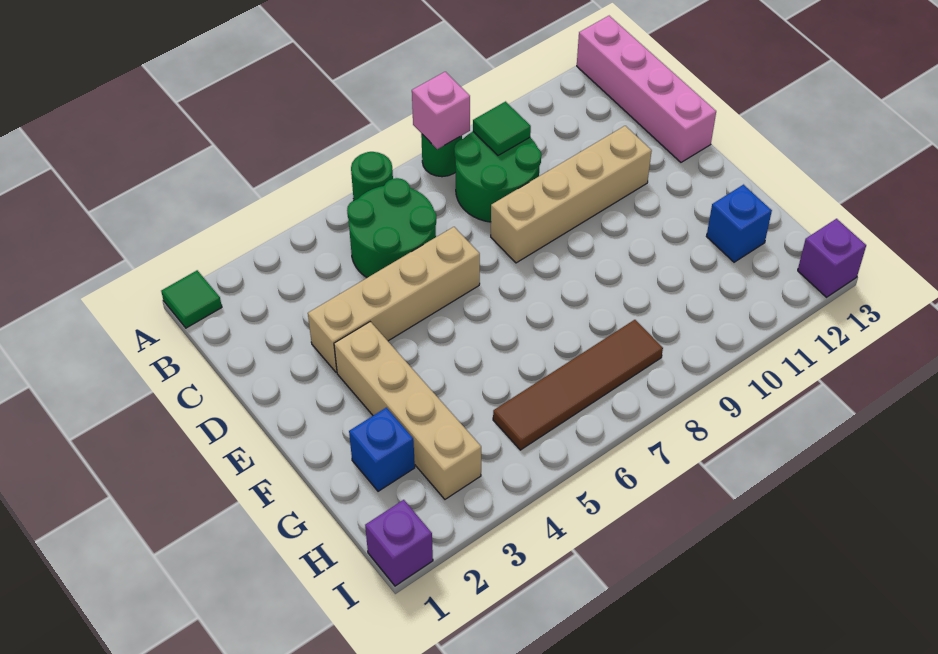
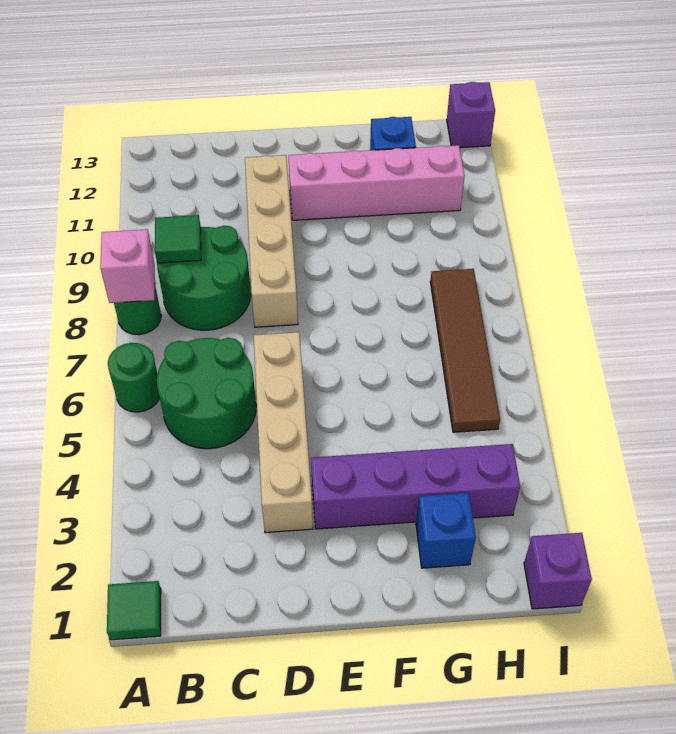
pink brick A13:D13 level 1 -> pink brick E11:H11 level 1
tan brick E3:H3 level 1 -> purple brick E3:H3 level 1

